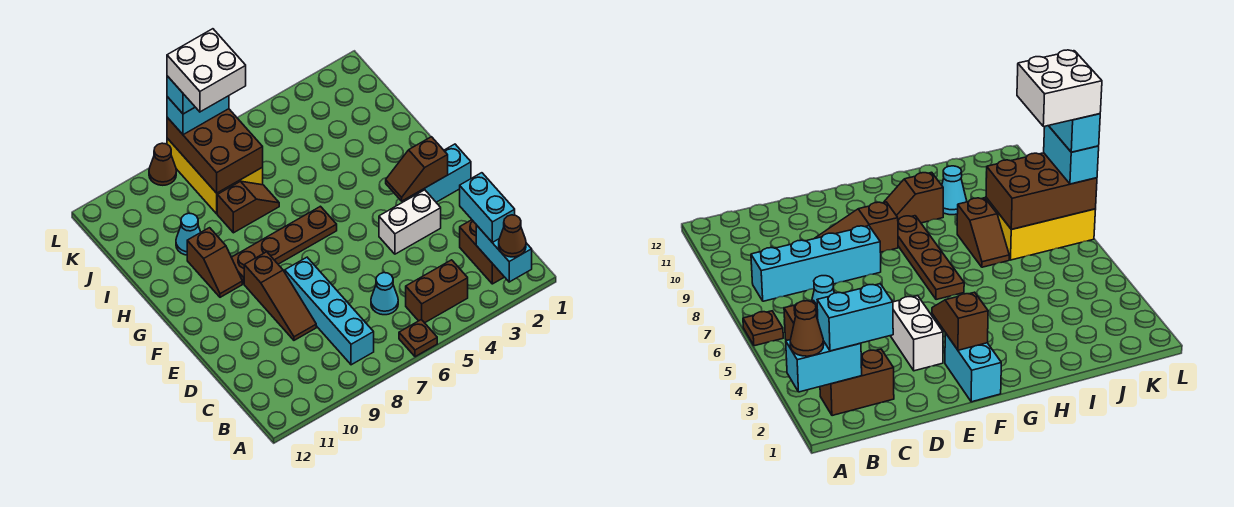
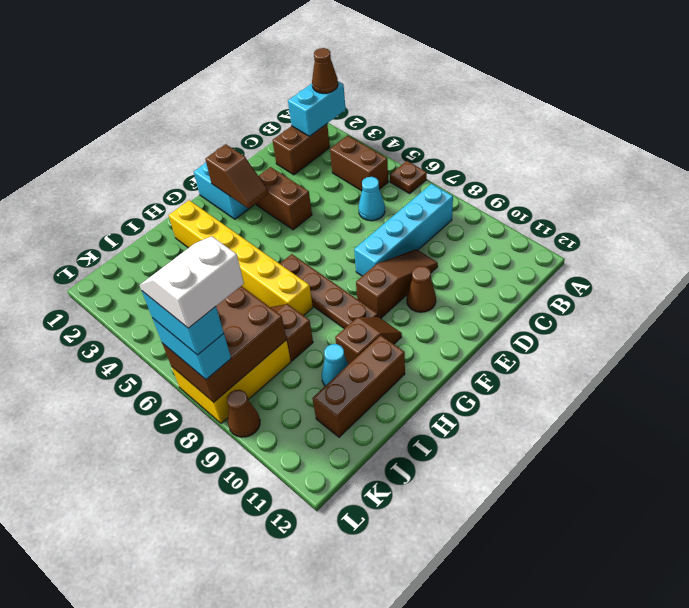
cyan brick B2:C2 level 3 -> none
white brick E3:E4 level 1 -> brown brick E3:E4 level 1
none -> brown cone E10 level 1
none -> yellow brick H2:H7 level 1
none -> brown brick H11:J11 level 1
white brick K7:L8 level 5 -> white slope K7:L8 level 5 top 8

